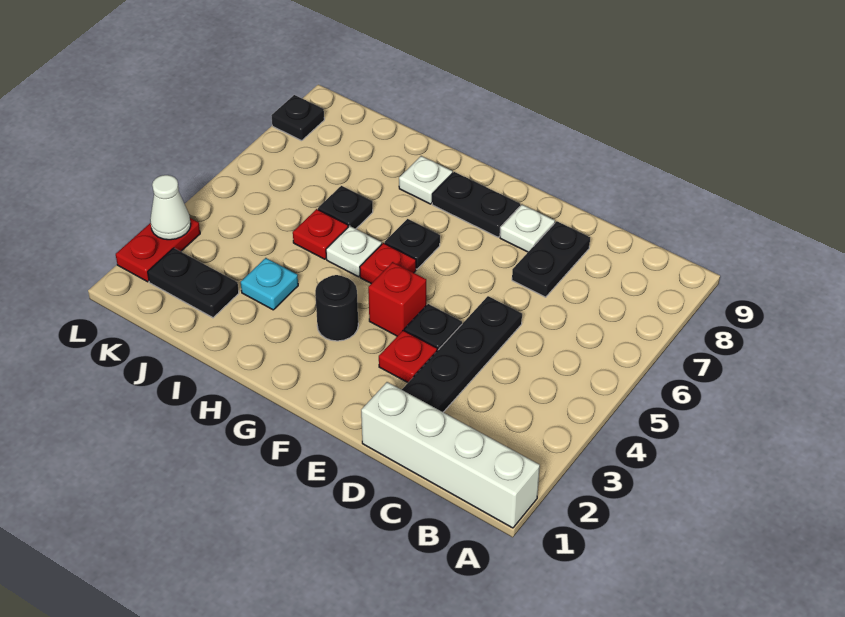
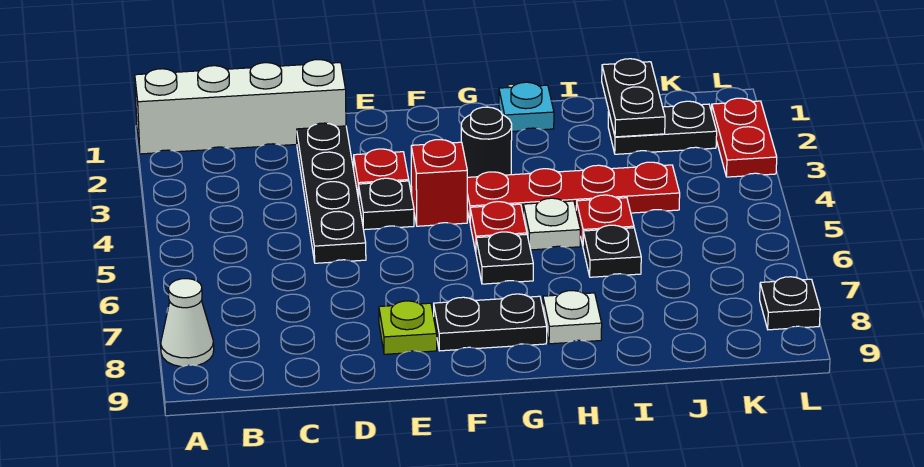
black plate D7:D8 level 1 -> black plate J1:J2 level 2
white plate E8 level 1 -> lime plate E8 level 1
none -> red plate G4:J4 level 1
cyan plate I3 level 1 -> cyan plate H1 level 1
white cone L3 level 2 -> white cone A8 level 1

